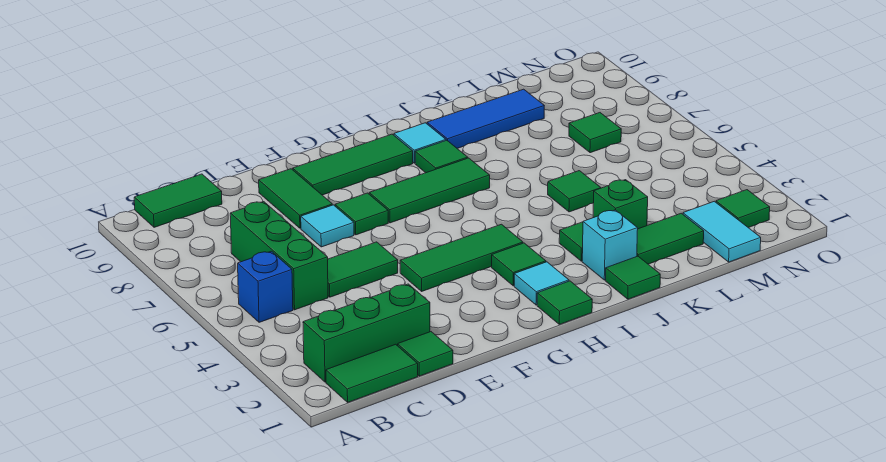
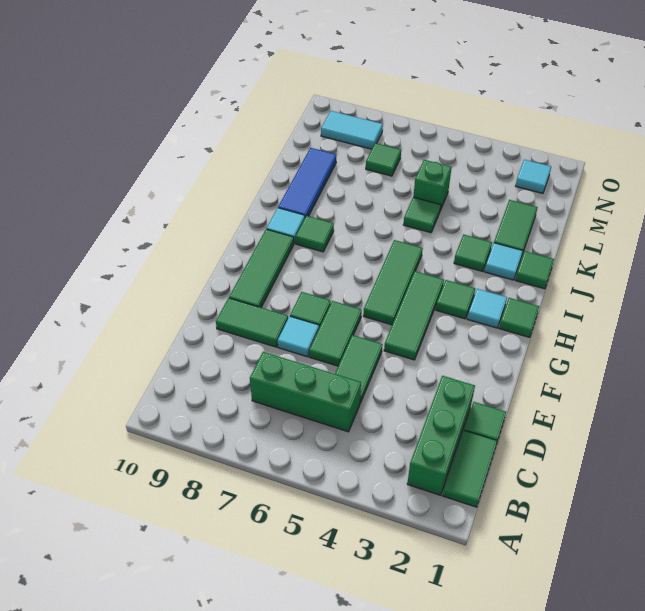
blue brick B5 level 1 -> none
green tile B10:C10 level 1 -> green tile E6:F6 level 1
green tile G7:I7 level 1 -> green tile G5:I5 level 1
cyan brick J2 level 1 -> cyan tile J2 level 1
green brick K3 level 1 -> green brick L5 level 1
cyan tile M1:M2 level 1 -> cyan tile N8:N9 level 1
green tile N2 level 1 -> cyan tile N2 level 1

